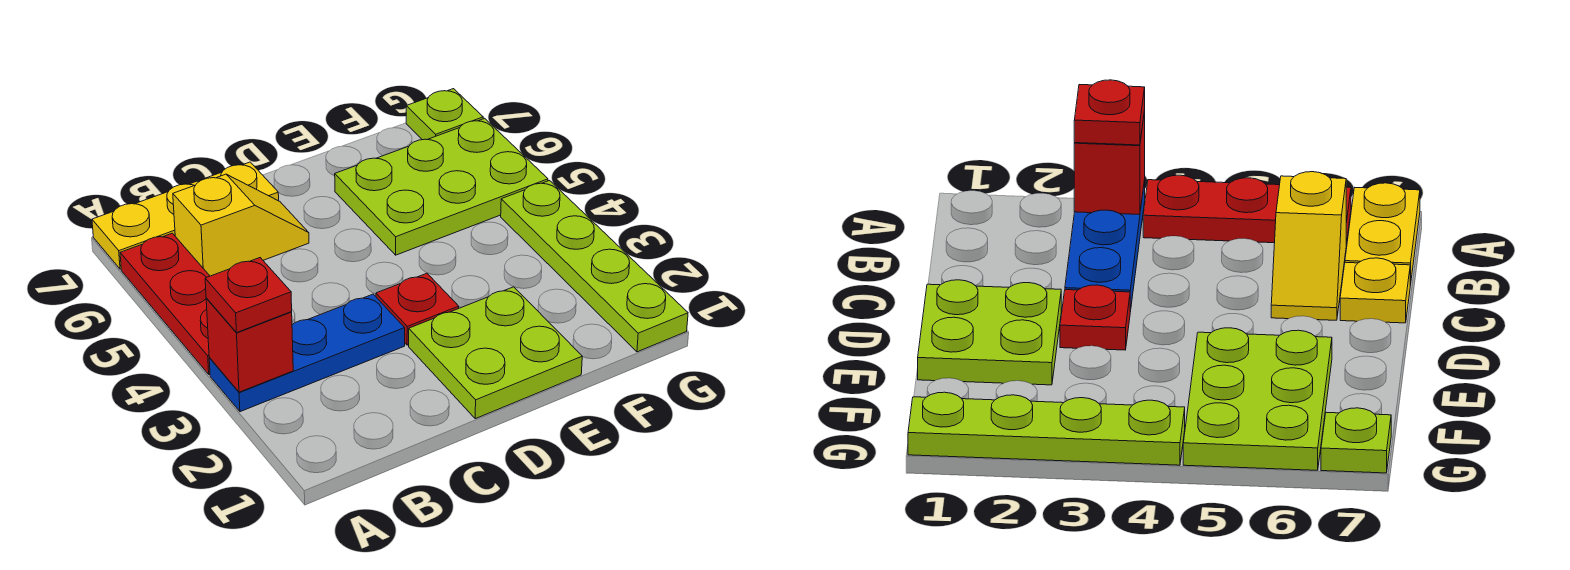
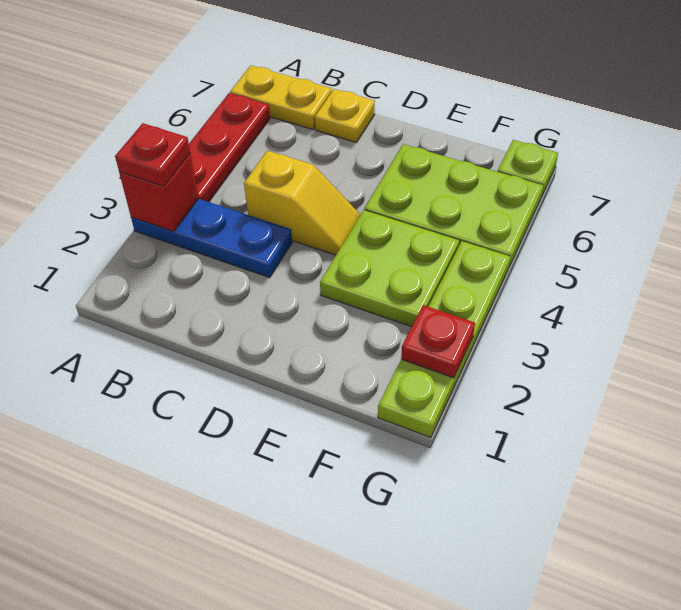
yellow slope B6:C6 level 1 top B -> yellow slope C4:D4 level 1 top C
lime plate D1:E2 level 1 -> lime plate E3:F4 level 1
red plate D3 level 1 -> red plate G2 level 2

